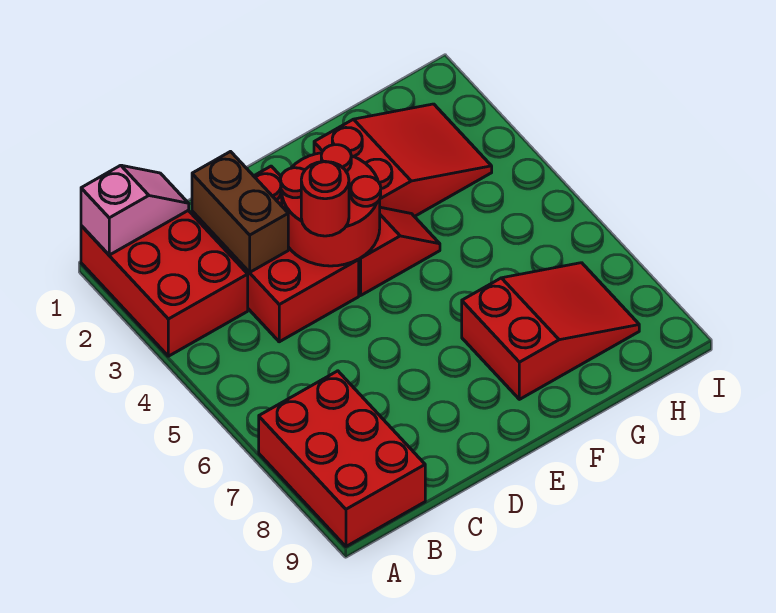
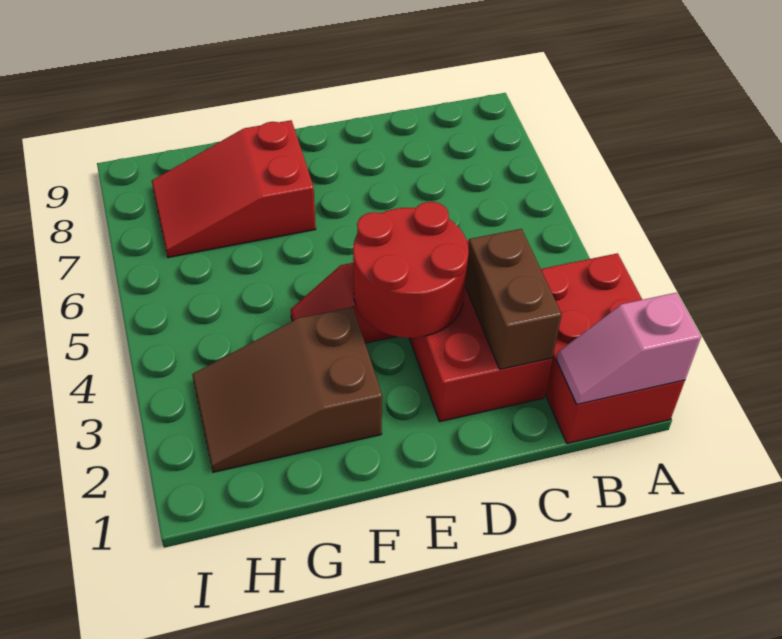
red brick A7:B9 level 1 -> none
red round brick D4 level 3 -> none
red slope F2:H3 level 1 top F -> brown slope F2:H3 level 1 top F

